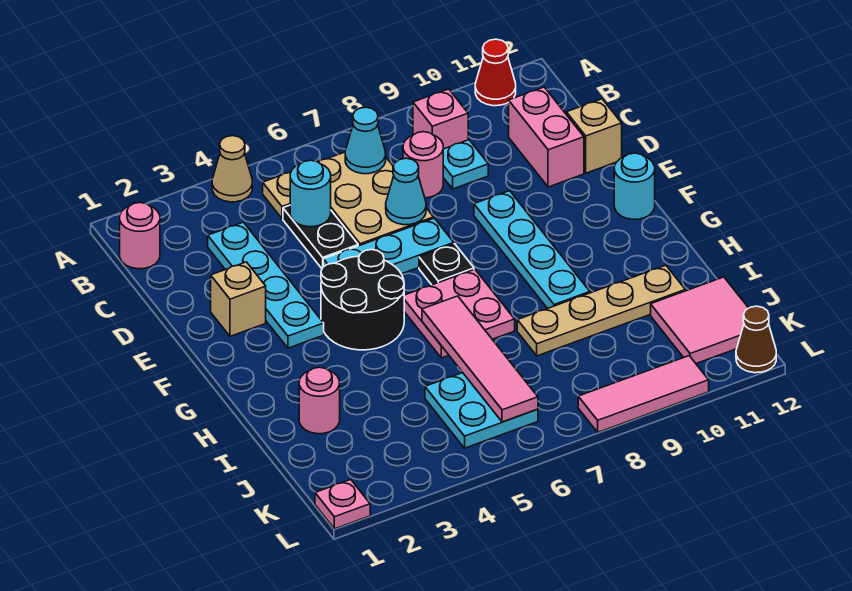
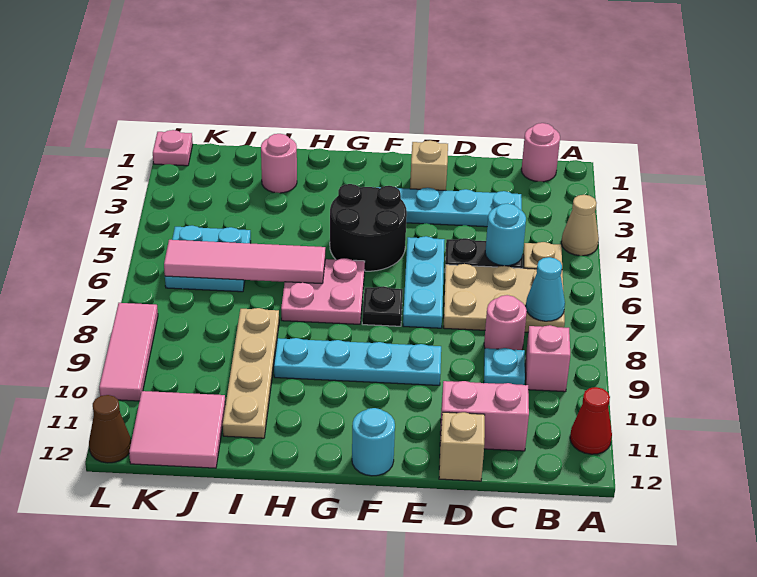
cyan cone D7 level 2 -> none

